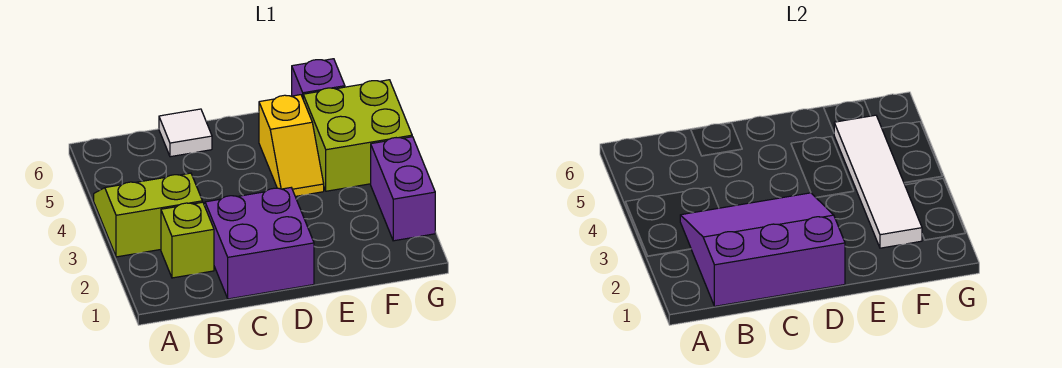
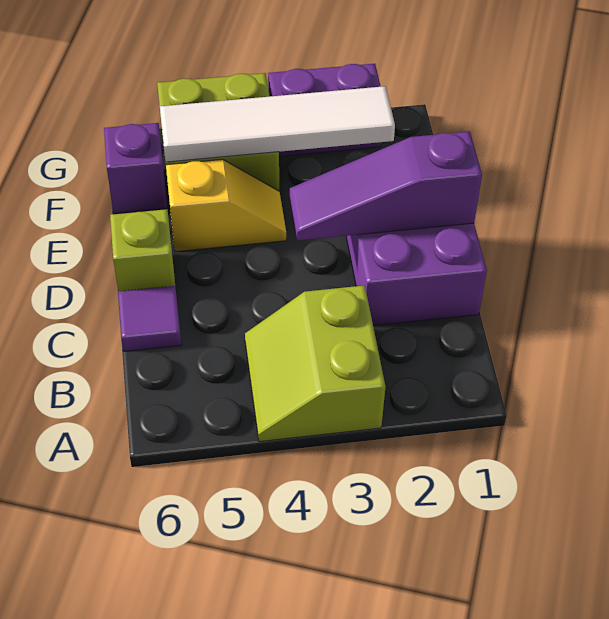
purple slope B1:D3 level 2 top 1 -> purple slope D1:D3 level 2 top 1
lime brick B2 level 1 -> lime brick D6 level 1
white tile C6 level 1 -> purple tile C6 level 1

